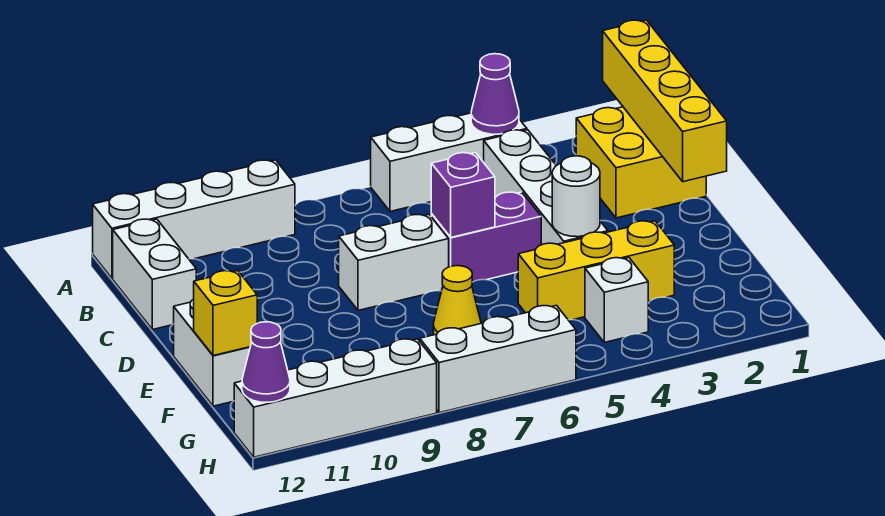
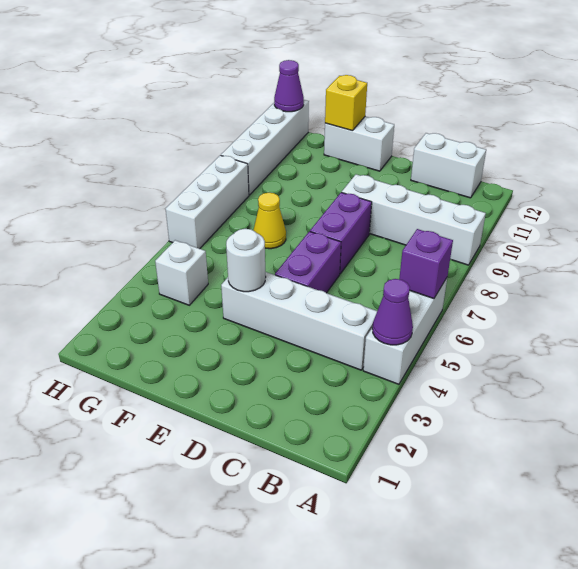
yellow brick A1:D1 level 2 -> none
white brick A9:A12 level 1 -> white brick A9:D9 level 1
yellow brick B1:C2 level 1 -> none
purple brick D6 level 2 -> purple brick A6 level 2
white brick D7:D8 level 1 -> purple brick D7:D8 level 1
yellow brick F3:F5 level 1 -> none

